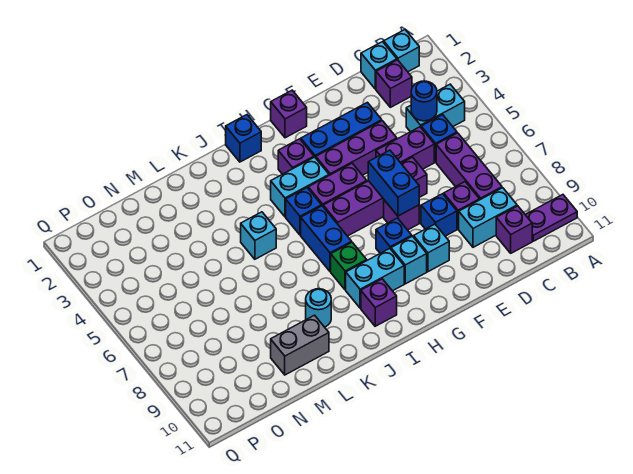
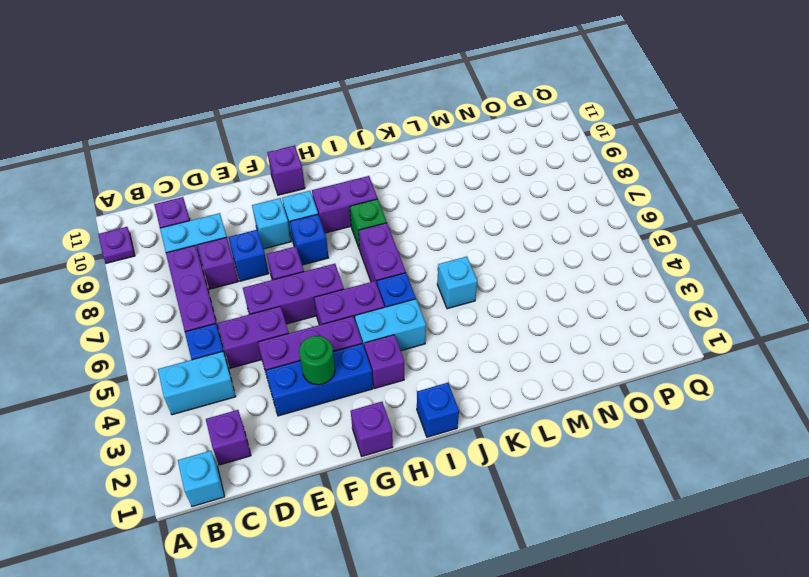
purple plate A10:B10 level 1 -> purple plate A10 level 1
cyan brick C1 level 1 -> none
blue round brick C4 level 2 -> none
purple brick E6:H6 level 1 -> purple brick E6:G6 level 1
none -> green round brick F3 level 2
blue brick F6:F7 level 2 -> none
cyan brick H9:I9 level 1 -> purple brick H9:I9 level 1
blue brick I6:I7 level 1 -> purple brick I6:I7 level 1
purple brick I10 level 1 -> purple brick G11 level 1
cyan round brick K9 level 1 -> none
grey brick L10:M10 level 1 -> none

